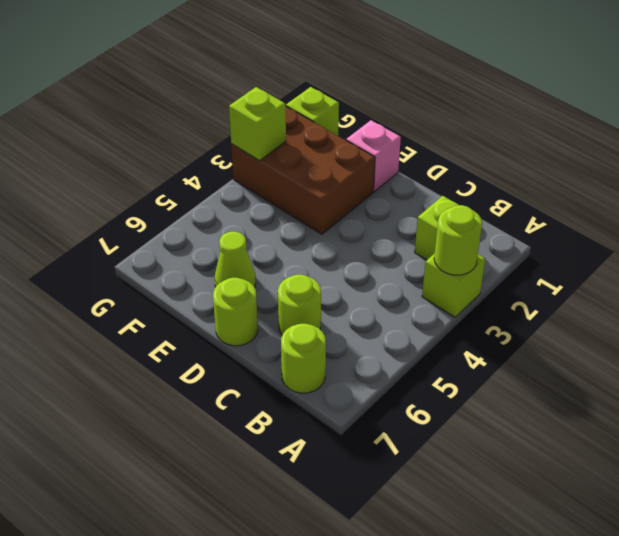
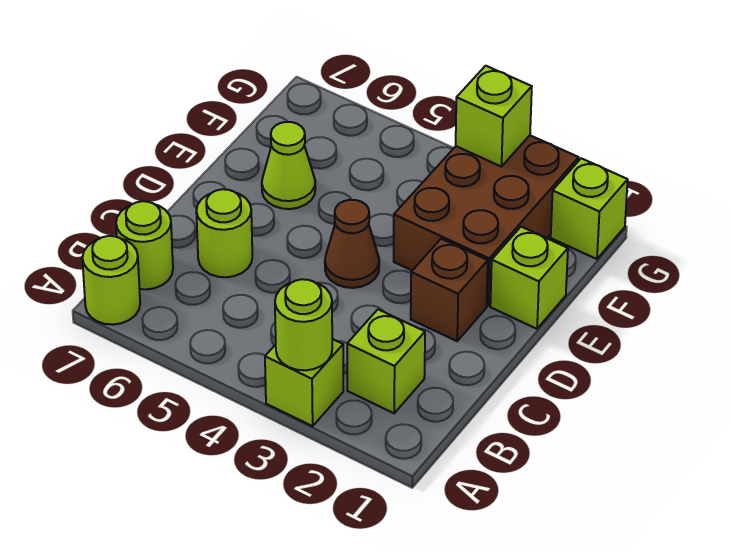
none -> brown brick D2 level 1
none -> brown cone D4 level 1
lime round brick D7 level 1 -> lime round brick A7 level 1
pink brick E1 level 1 -> lime brick E1 level 1

